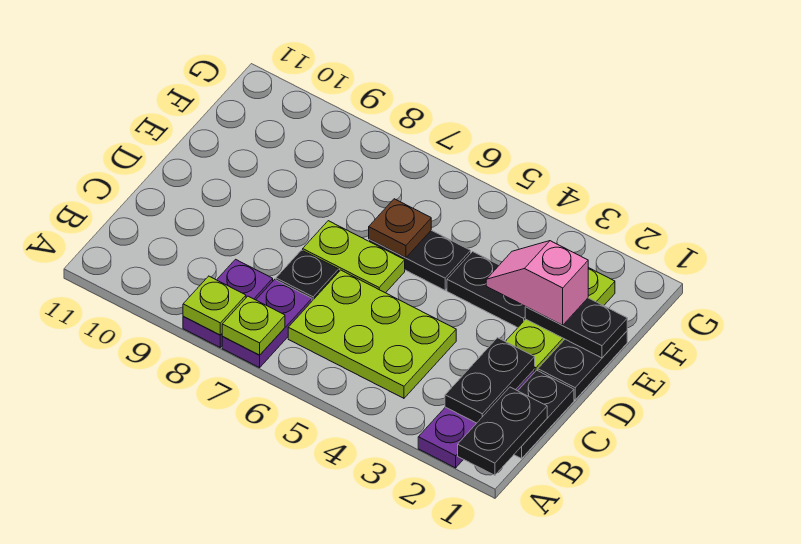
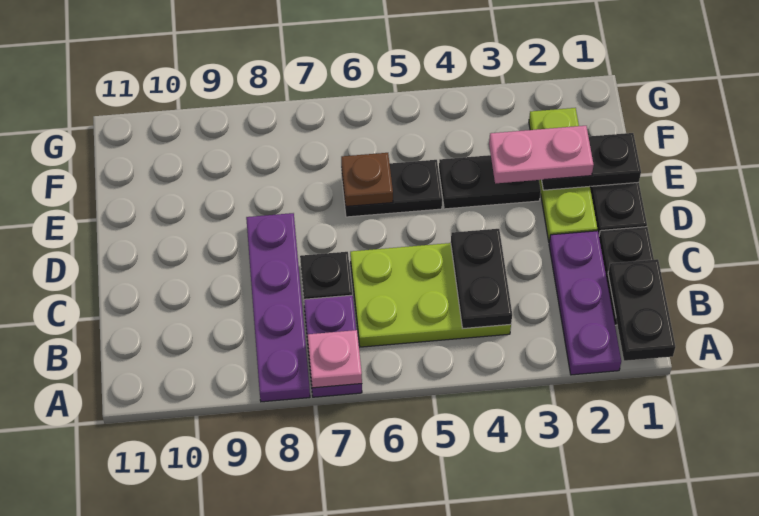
lime plate A7 level 2 -> pink plate A7 level 2
purple plate A8:B8 level 1 -> purple plate A8:D8 level 1
lime plate A8 level 2 -> none
black plate B2:C2 level 2 -> black plate B4:C4 level 2
lime plate D6:D7 level 1 -> none
pink slope E2:E3 level 3 top 2 -> pink plate E2:E3 level 3

